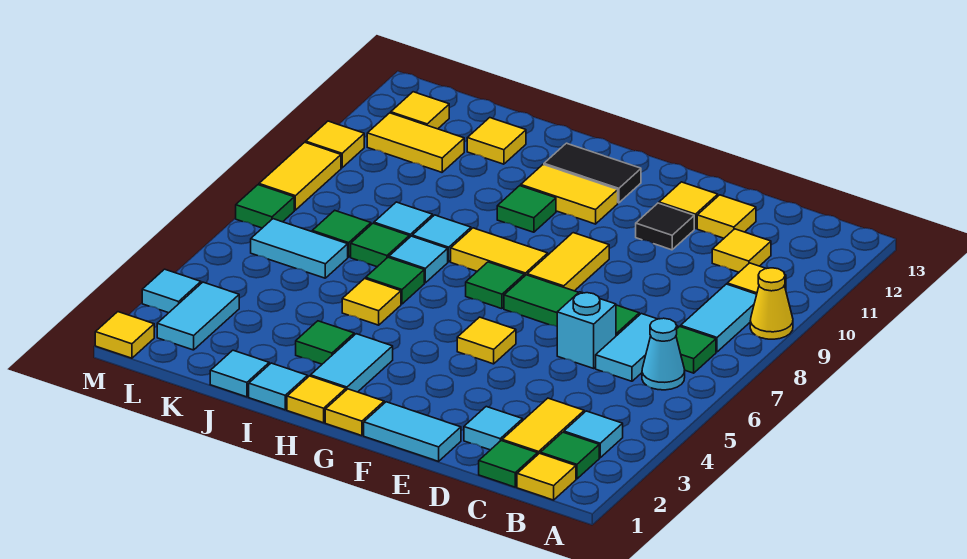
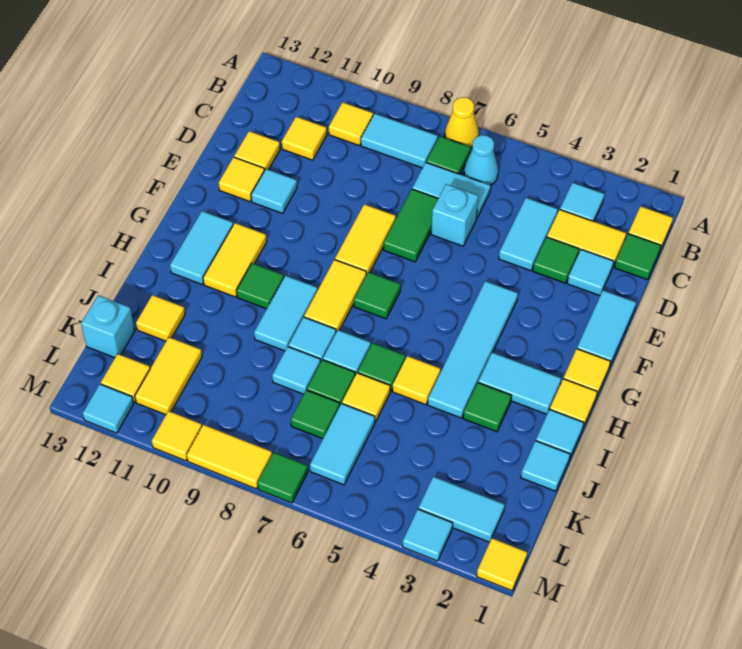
yellow cone A9 level 1 -> yellow cone A7 level 1
green tile B2 level 1 -> green tile D3 level 1
none -> cyan tile C4:D4 level 1
green tile D7:F7 level 1 -> green tile D7:E7 level 1
black tile E11 level 1 -> cyan tile E11 level 1
none -> cyan tile F4:I4 level 1
yellow tile F5 level 1 -> yellow tile J6 level 1
yellow tile F8:F9 level 1 -> yellow tile E8:F8 level 1
black tile G12:H12 level 1 -> cyan tile G12:H12 level 1
none -> cyan tile H9:I9 level 1
none -> cyan brick K13 level 1
none -> cyan tile M12 level 1

